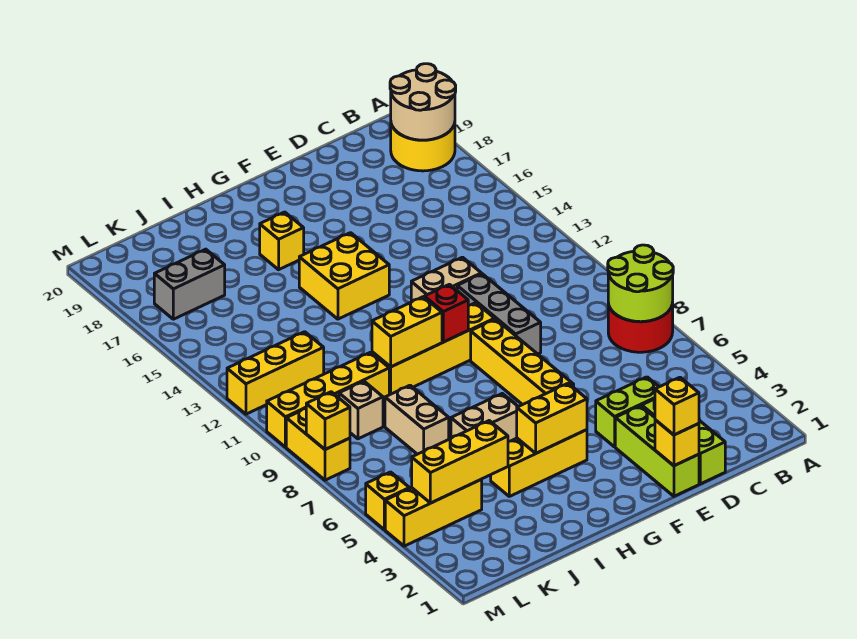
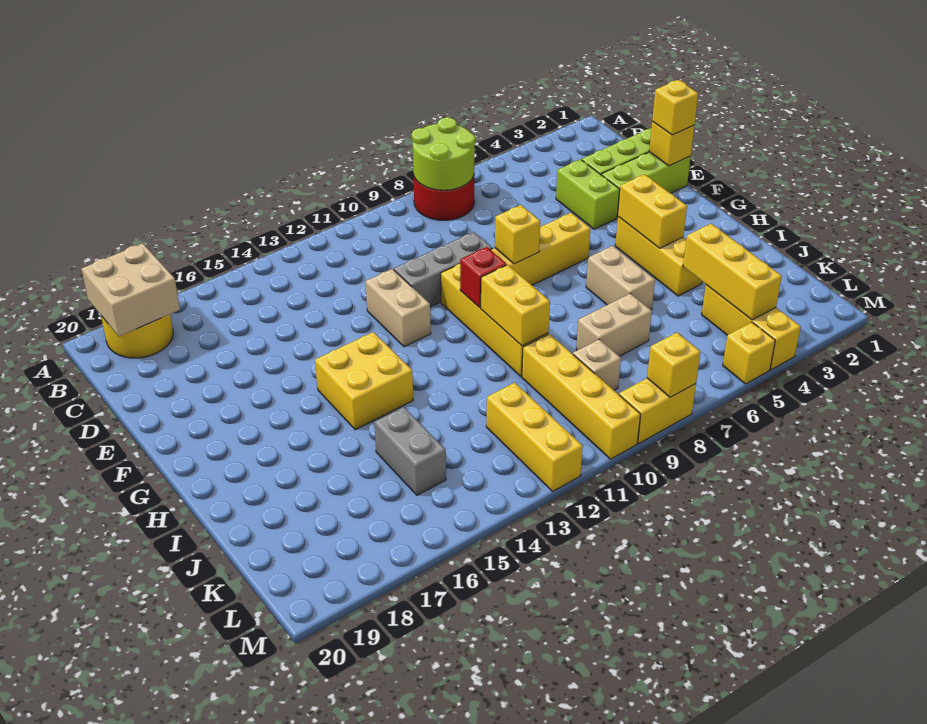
tan round brick A18:B19 level 2 -> tan brick A18:B19 level 2
yellow brick H17 level 1 -> yellow brick F8 level 2
grey brick K17:L17 level 1 -> grey brick J15:K15 level 1

